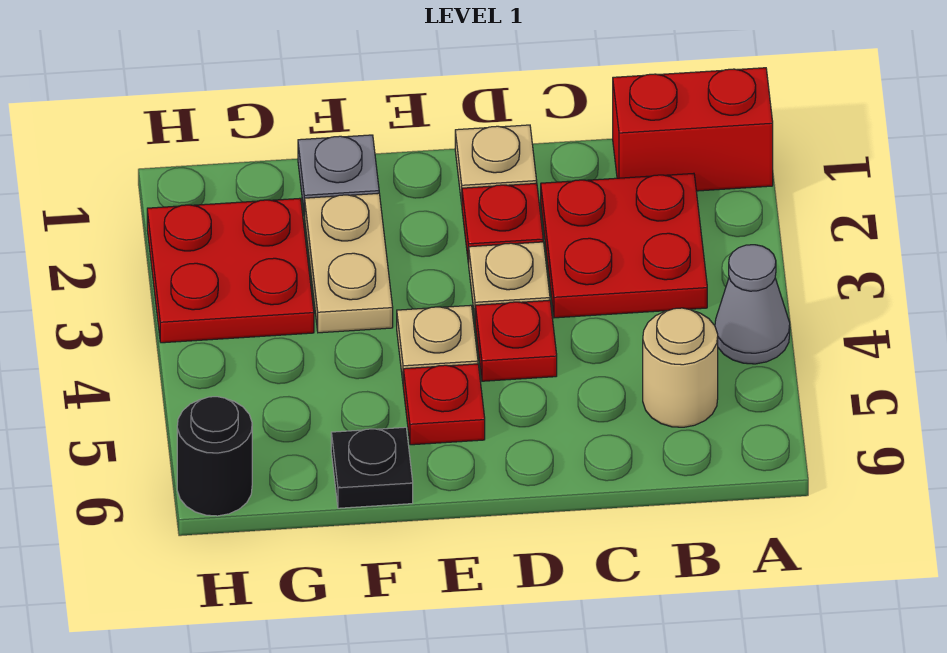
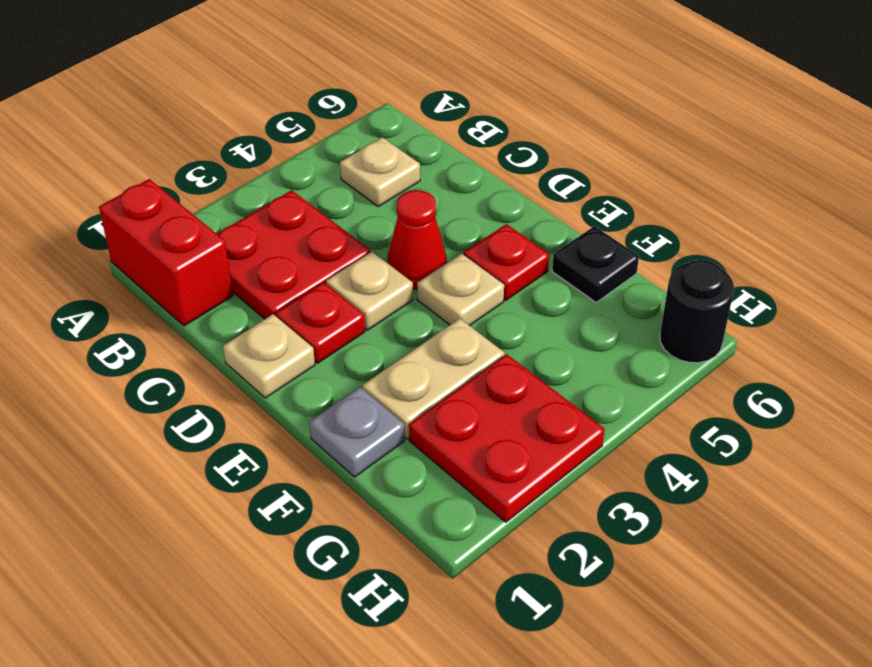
grey cone A4 level 1 -> none
tan round brick B5 level 1 -> tan plate B5 level 1
red plate D4 level 1 -> red cone D4 level 1

